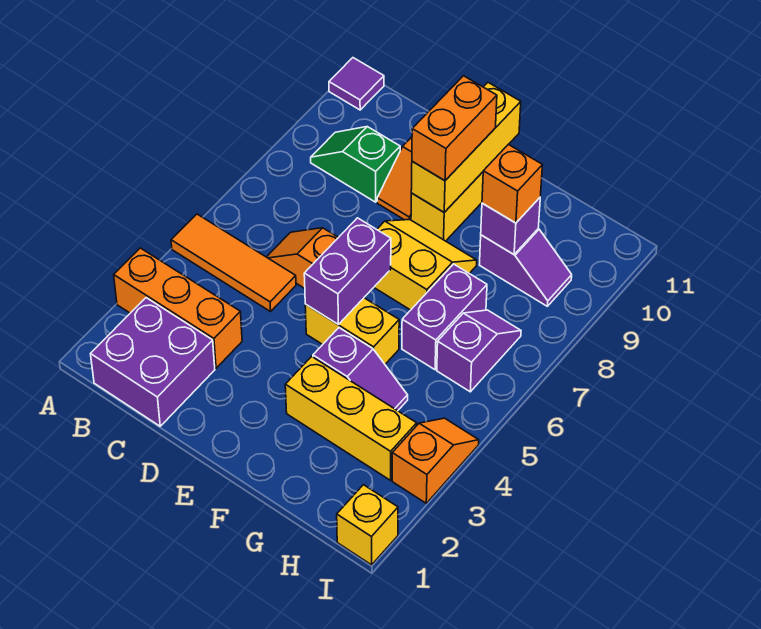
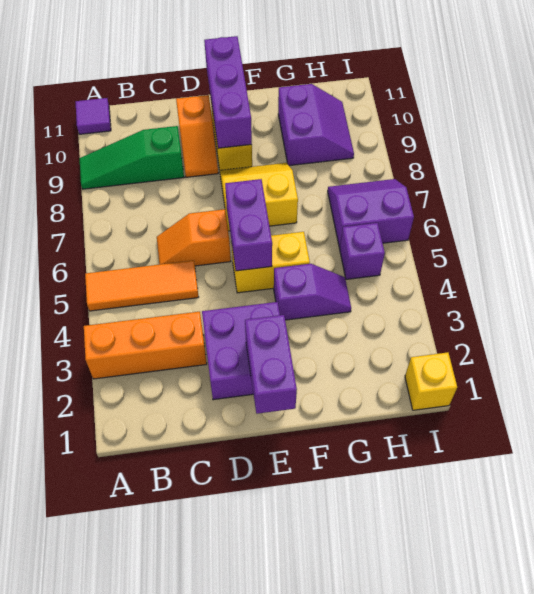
purple brick B1:C2 level 1 -> purple brick D2:E3 level 1
green slope B9:C9 level 1 top C -> green slope A9:C9 level 1 top C
yellow brick E9:E11 level 2 -> purple brick E9:E11 level 2
orange brick E9:E10 level 3 -> none
yellow brick F3:H3 level 1 -> none
purple brick G6:G7 level 1 -> purple brick E1:E2 level 2
purple slope G9:H9 level 1 top G -> purple slope G9:H10 level 1 top G
purple brick G9 level 2 -> purple brick H5 level 1
orange brick G9 level 3 -> none
purple slope H6:H7 level 1 top 6 -> purple slope H6:I7 level 1 top 6
orange slope I3:I4 level 1 top 3 -> none

